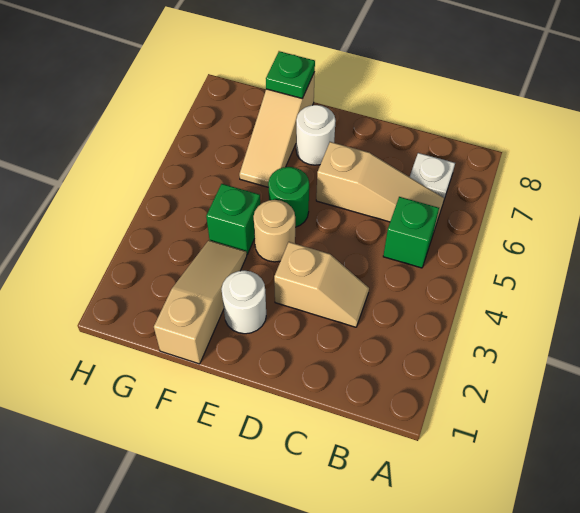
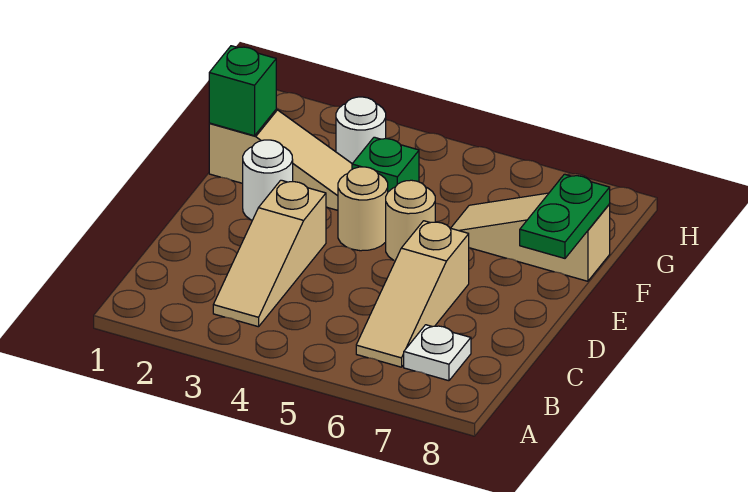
green brick B5 level 1 -> green brick F1 level 2
tan slope C3:D3 level 1 top D -> tan slope B3:D3 level 1 top D
green round brick E5 level 1 -> tan round brick E5 level 1
white round brick E7 level 1 -> white round brick G3 level 1
green plate F8 level 2 -> green plate E8:F8 level 2

